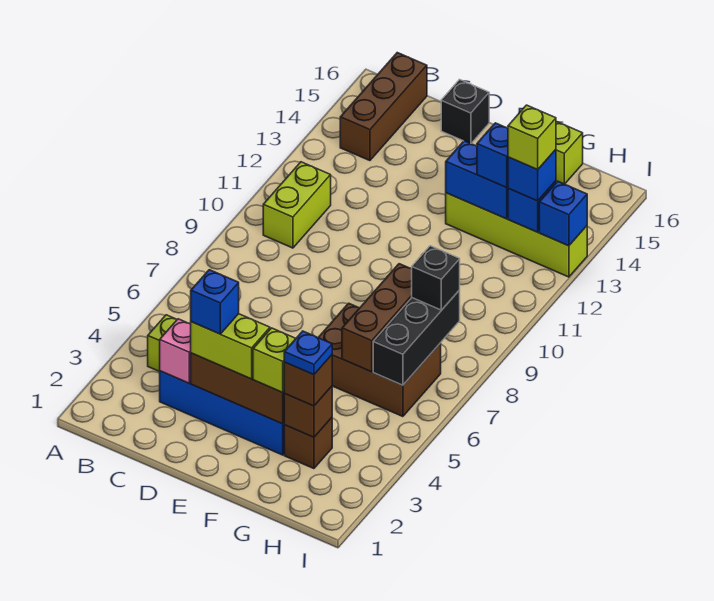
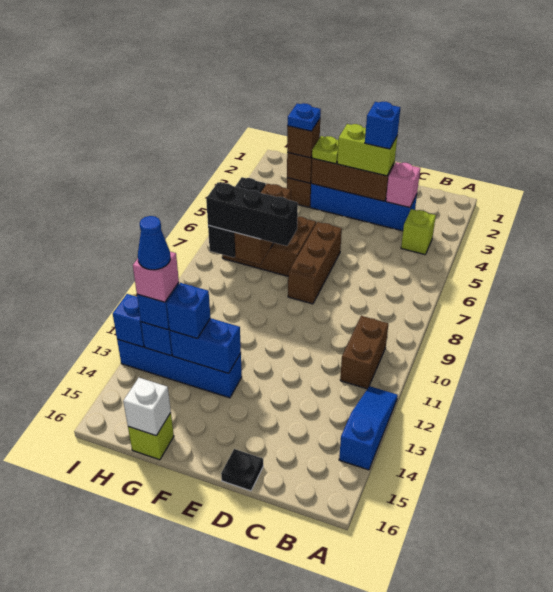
none -> blue slope A12:A14 level 1 top 14
lime brick B10:B11 level 1 -> brown brick B10:B11 level 1
brown brick B14:B16 level 1 -> brown brick E6:E8 level 1
black brick D16 level 1 -> black plate D16 level 1
lime brick F3 level 3 -> lime plate F3 level 3
lime brick F13:I13 level 1 -> blue brick F13:I13 level 1
none -> white brick G16 level 2
black brick H8 level 3 -> black brick F8:H8 level 3
lime brick H13 level 4 -> pink brick H13 level 4
none -> blue cone H13 level 5

